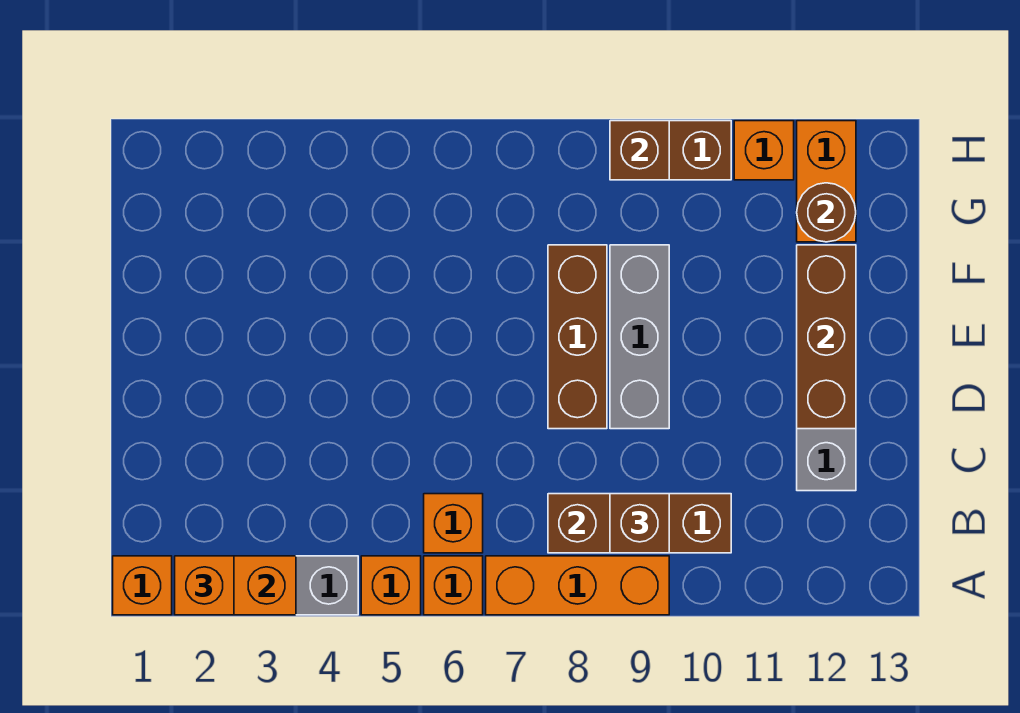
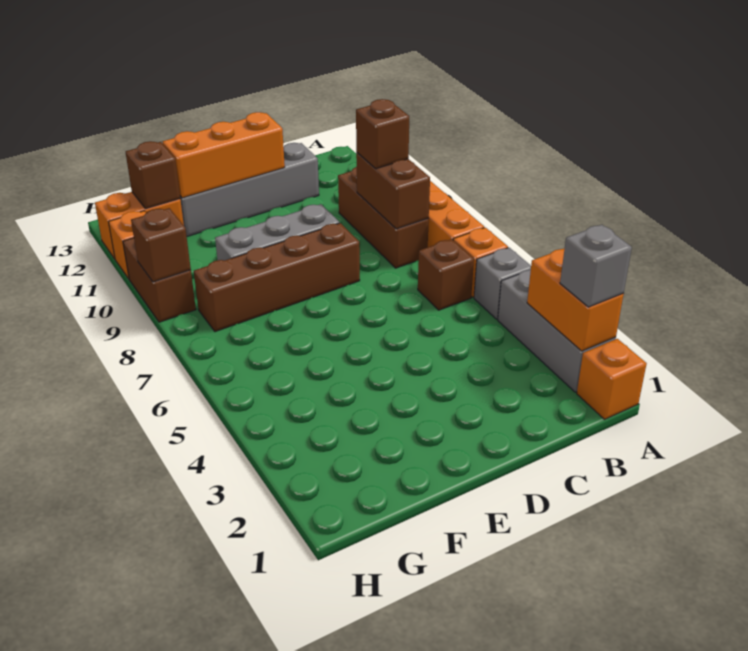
orange brick A2 level 3 -> grey brick A2 level 3
orange brick A5 level 1 -> grey brick A5 level 1
orange brick B6 level 1 -> brown brick B6 level 1
brown brick D8:F8 level 1 -> brown brick D8:G8 level 1
brown brick D12:F12 level 2 -> orange brick D12:F12 level 2
brown round brick G12 level 2 -> brown brick G12 level 2

